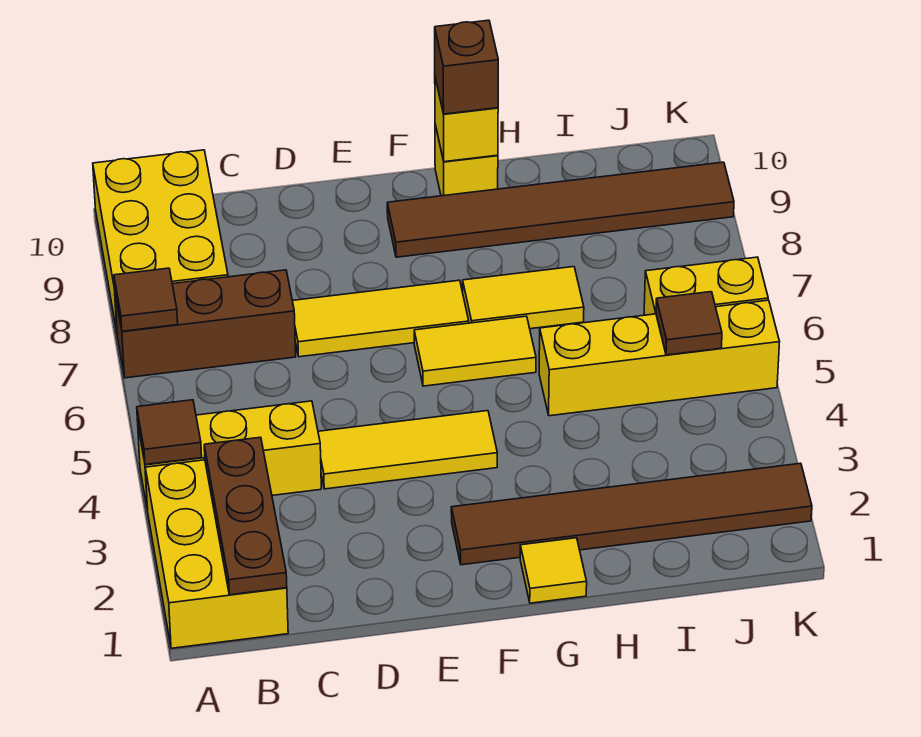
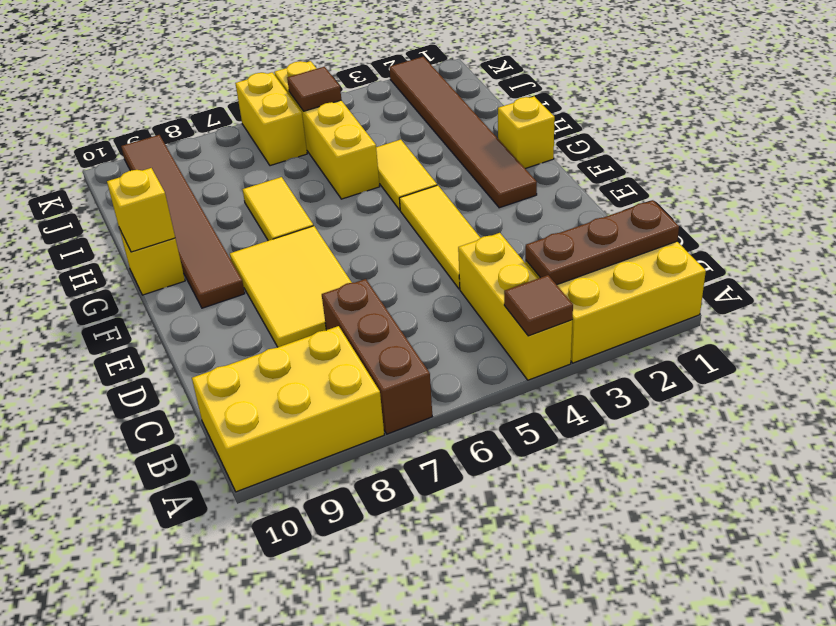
brown tile A7 level 2 -> none
yellow tile D7:F7 level 1 -> yellow tile D7:F8 level 1
yellow tile F6:G6 level 1 -> yellow tile G4:H4 level 1
yellow tile G1 level 1 -> yellow brick G1 level 1
brown brick G10 level 3 -> none

